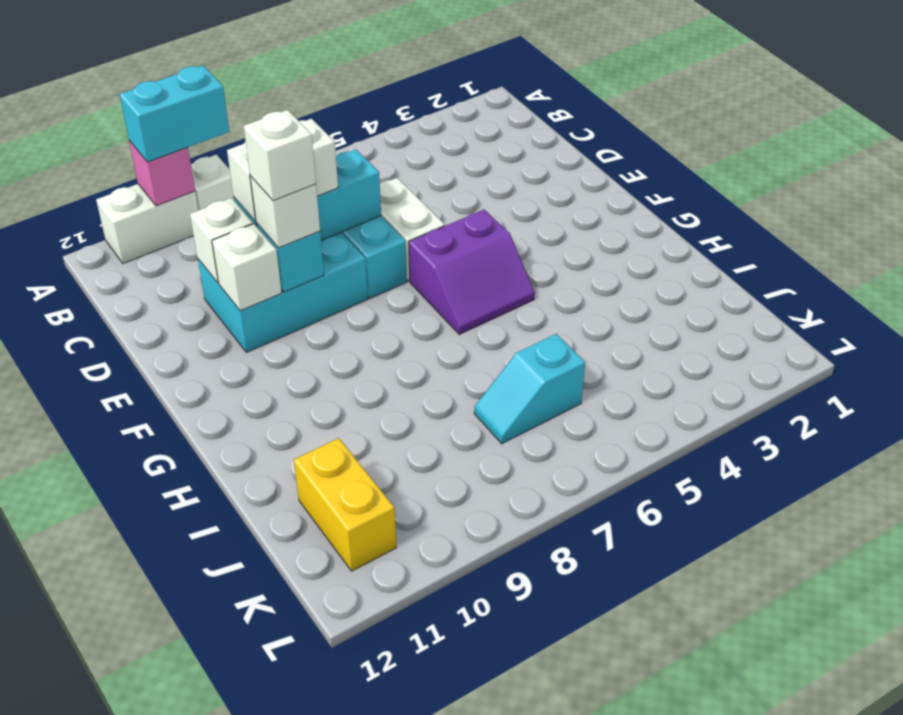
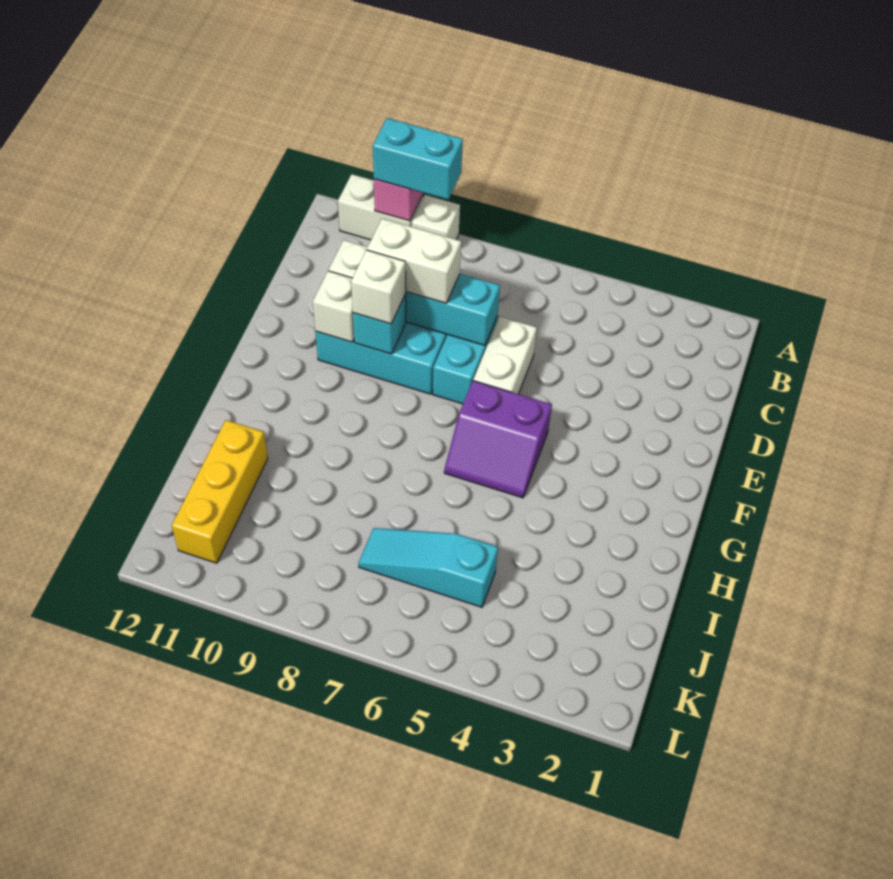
white brick E9 level 4 -> none
cyan slope J6:J7 level 1 top 6 -> cyan slope J5:J7 level 1 top 5
yellow brick J11:K11 level 1 -> yellow brick I11:K11 level 1

